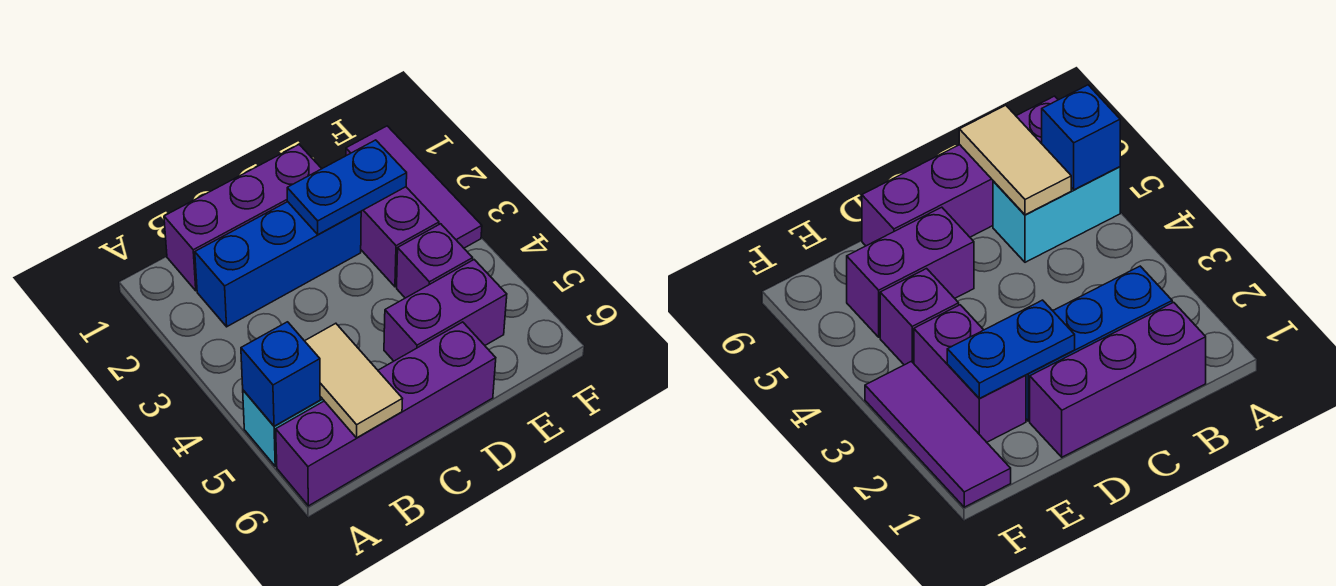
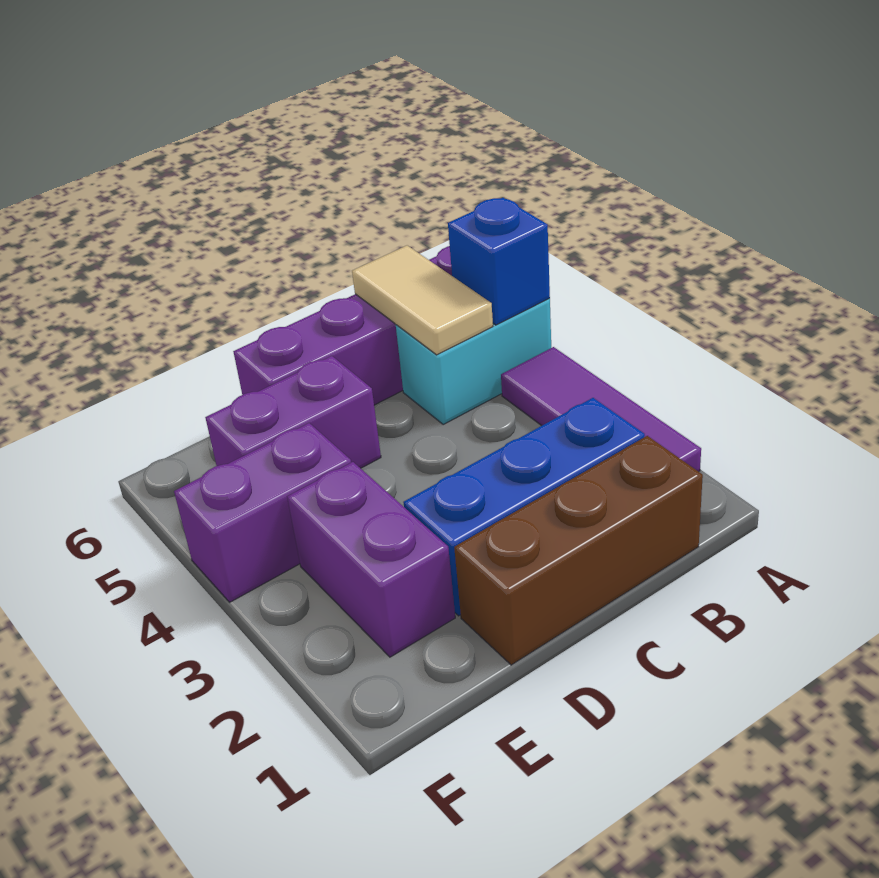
purple brick B1:D1 level 1 -> brown brick B1:D1 level 1
blue plate D2:E2 level 2 -> none
purple brick E4 level 1 -> purple brick E4:F4 level 1
purple tile F1:F3 level 1 -> purple tile A2:A4 level 1

